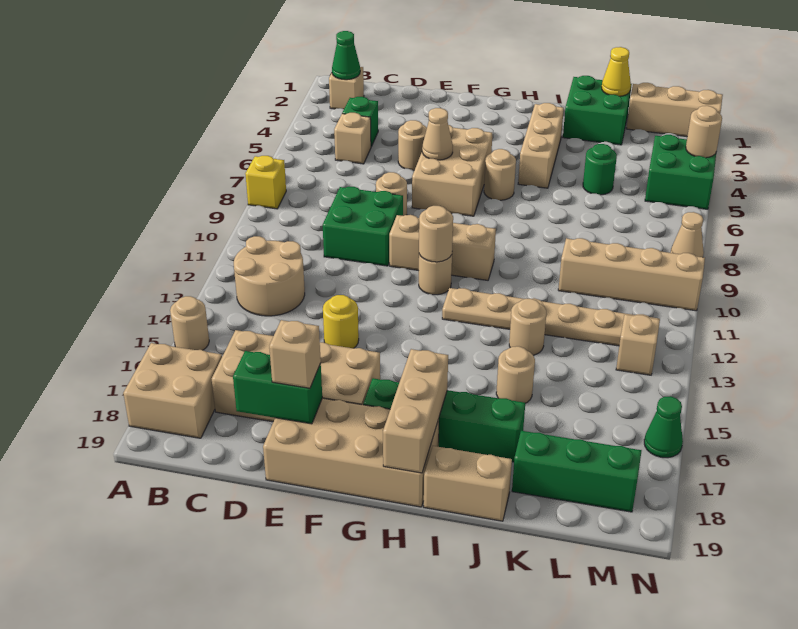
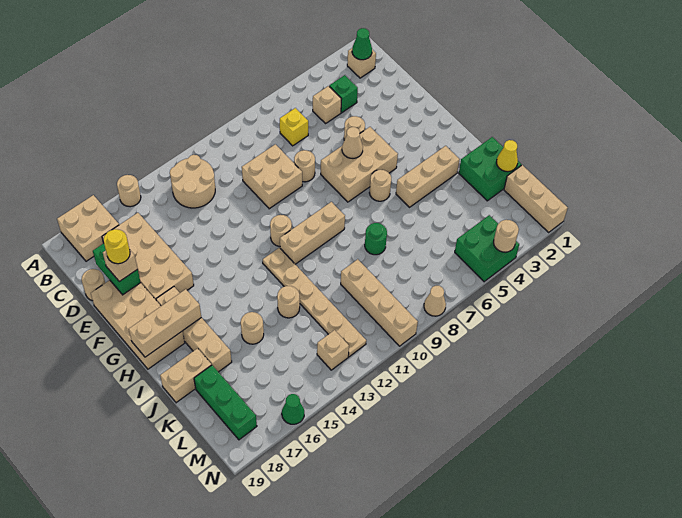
yellow brick A8 level 1 -> yellow brick C7 level 1
green brick D9:E10 level 1 -> tan brick D9:E10 level 1
yellow round brick E14 level 1 -> yellow round brick E18 level 4
tan brick F10:H10 level 1 -> tan brick H9:H11 level 1
tan round brick G11 level 2 -> tan round brick D19 level 1
green brick G17:J17 level 1 -> tan brick G17:J17 level 1
tan brick I19:J19 level 1 -> tan brick J18:J19 level 1
green round brick K5 level 1 -> green round brick J8 level 1

